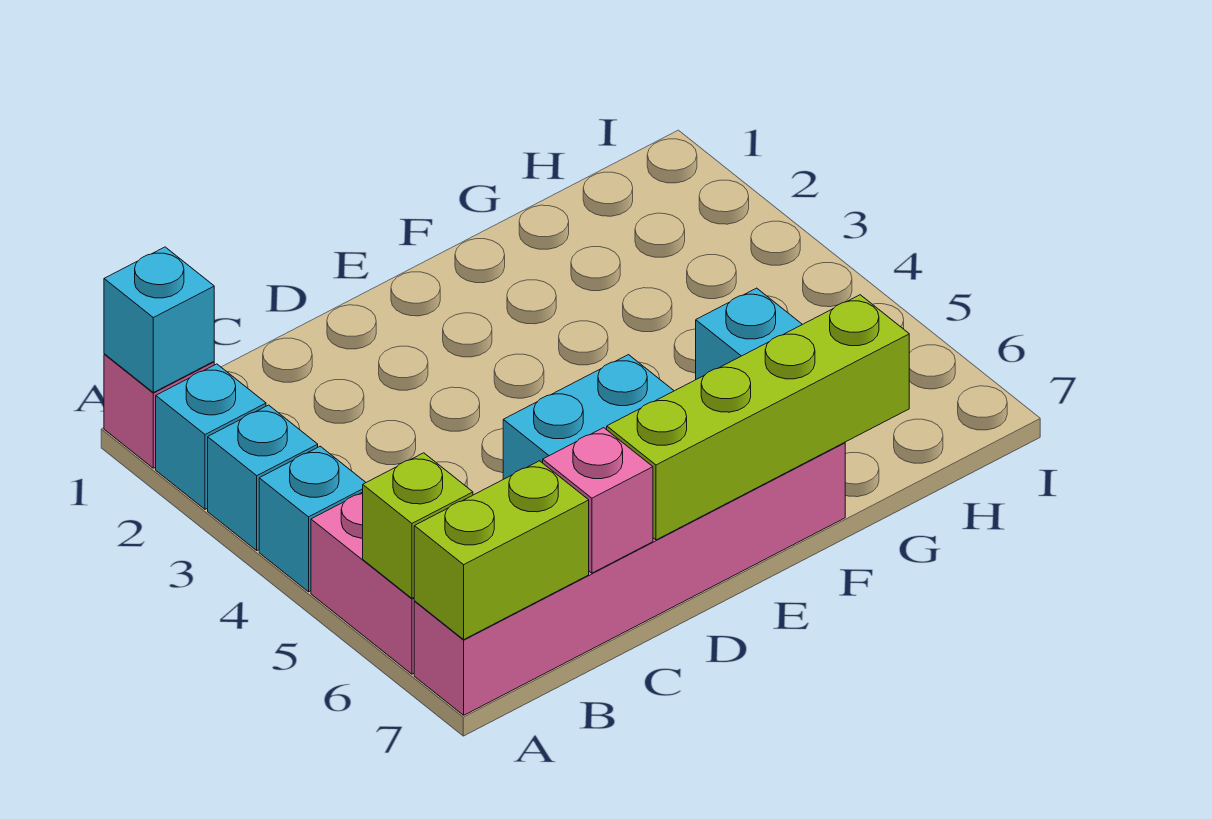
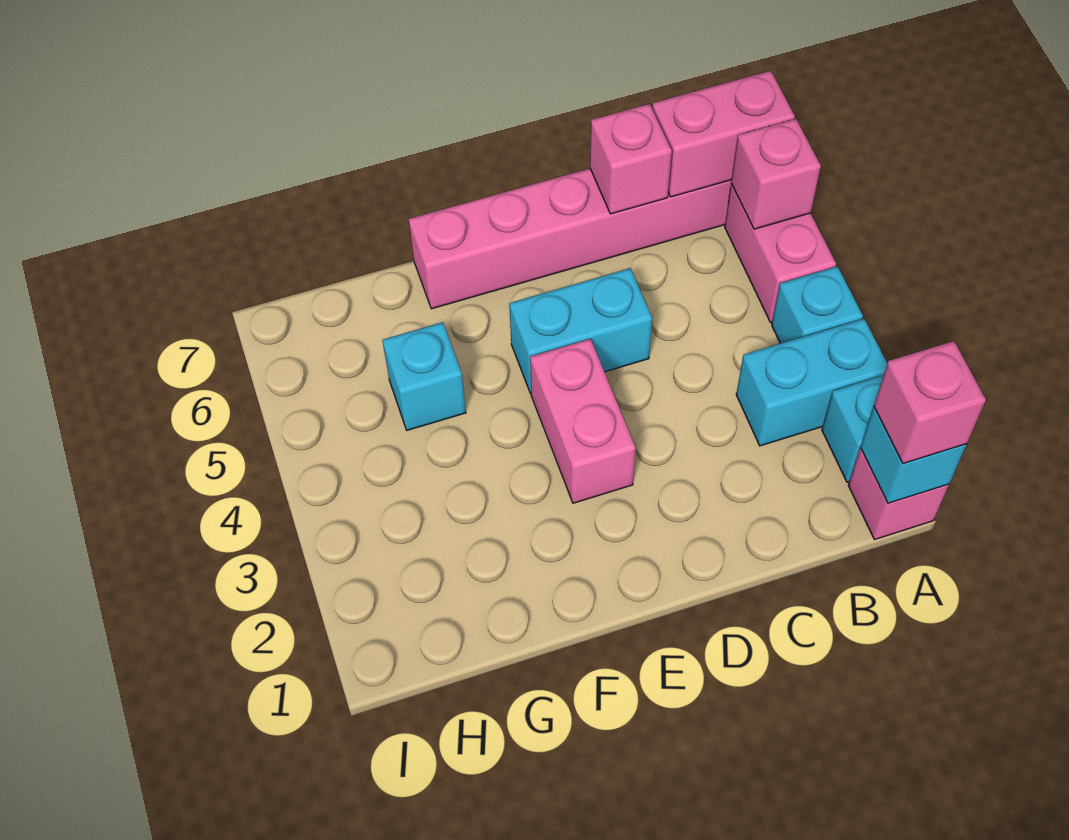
none -> pink brick A1 level 3
cyan brick A3 level 1 -> cyan brick A3:B3 level 1
lime brick A6 level 2 -> pink brick A6 level 2
lime brick A7:B7 level 2 -> pink brick A7:B7 level 2
lime brick D7:G7 level 2 -> none
none -> pink brick E3:E4 level 1

